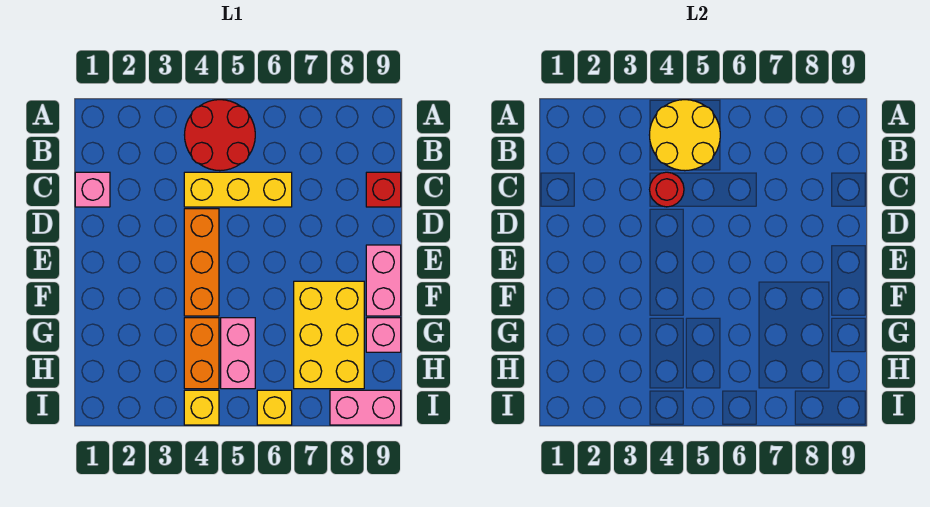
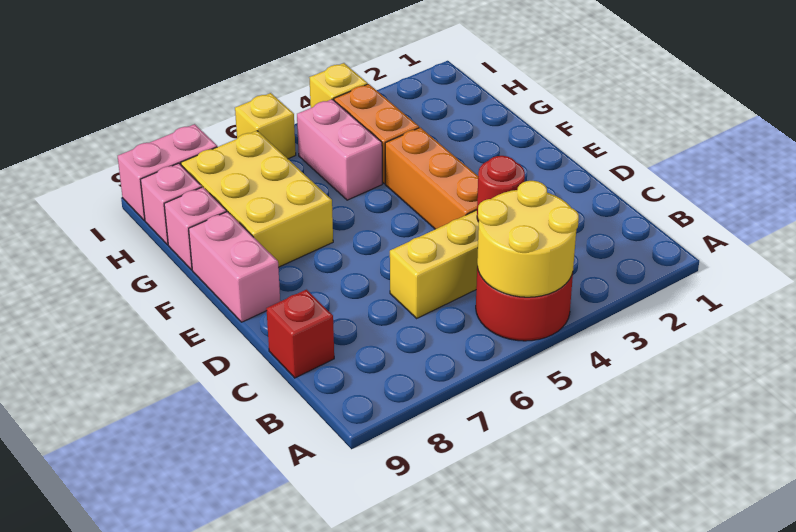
pink brick C1 level 1 -> pink brick H9 level 1

